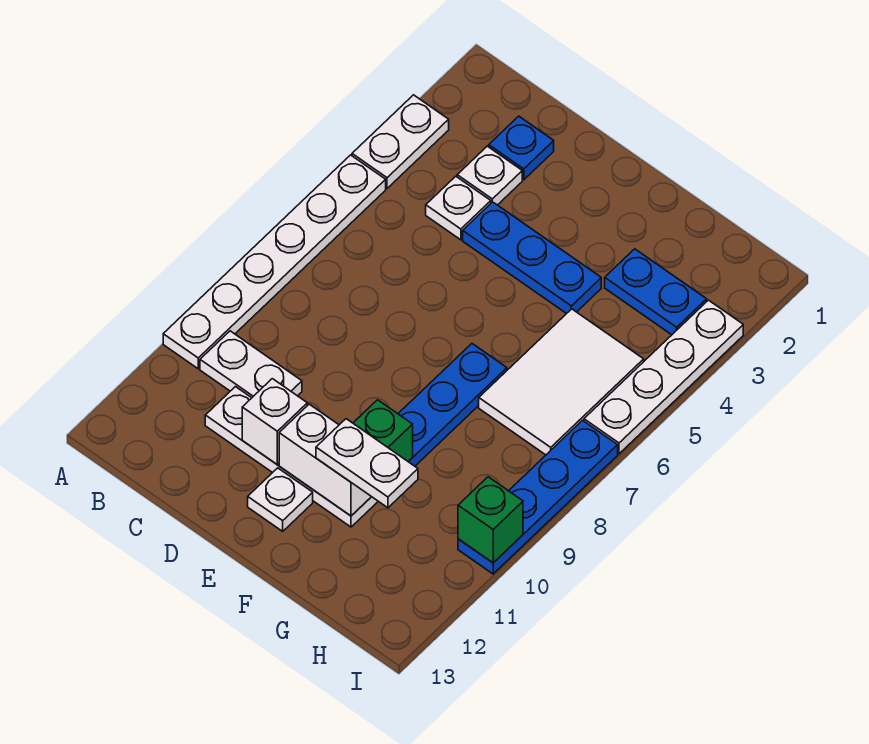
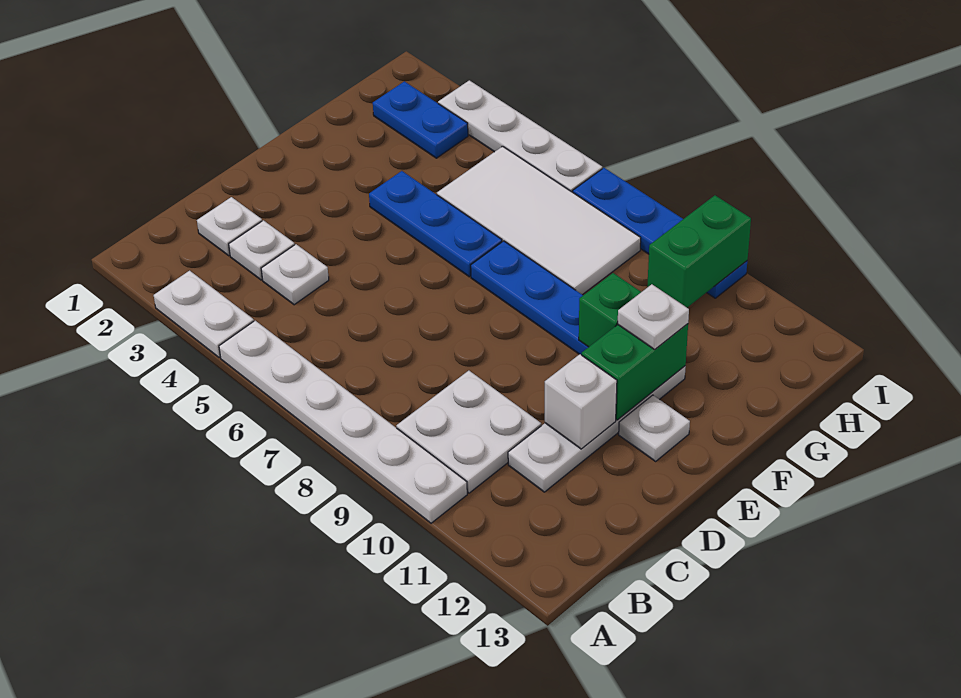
white plate B10:C10 level 1 -> white plate B9:C10 level 1
blue plate C2 level 1 -> white plate C2 level 1
blue plate D4:F4 level 1 -> blue plate F4:F6 level 1
white brick E11:F11 level 2 -> green brick E11:F11 level 2
white plate F11:G11 level 3 -> white plate F11 level 3
blue plate G3:H3 level 1 -> blue plate H2:H3 level 1
white tile G5:H7 level 1 -> white tile G5:H8 level 1
green brick I10 level 2 -> green brick H10:I10 level 2

